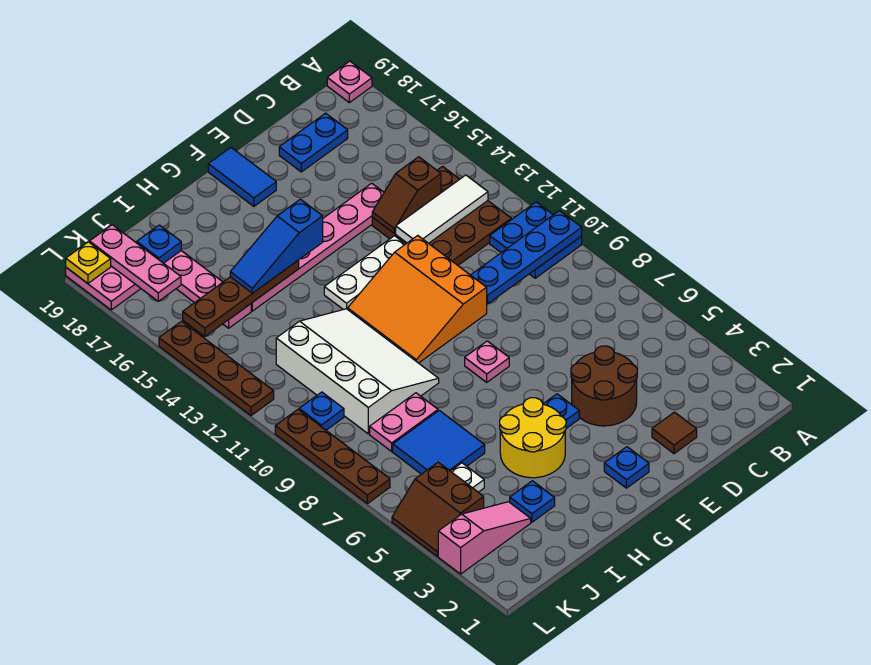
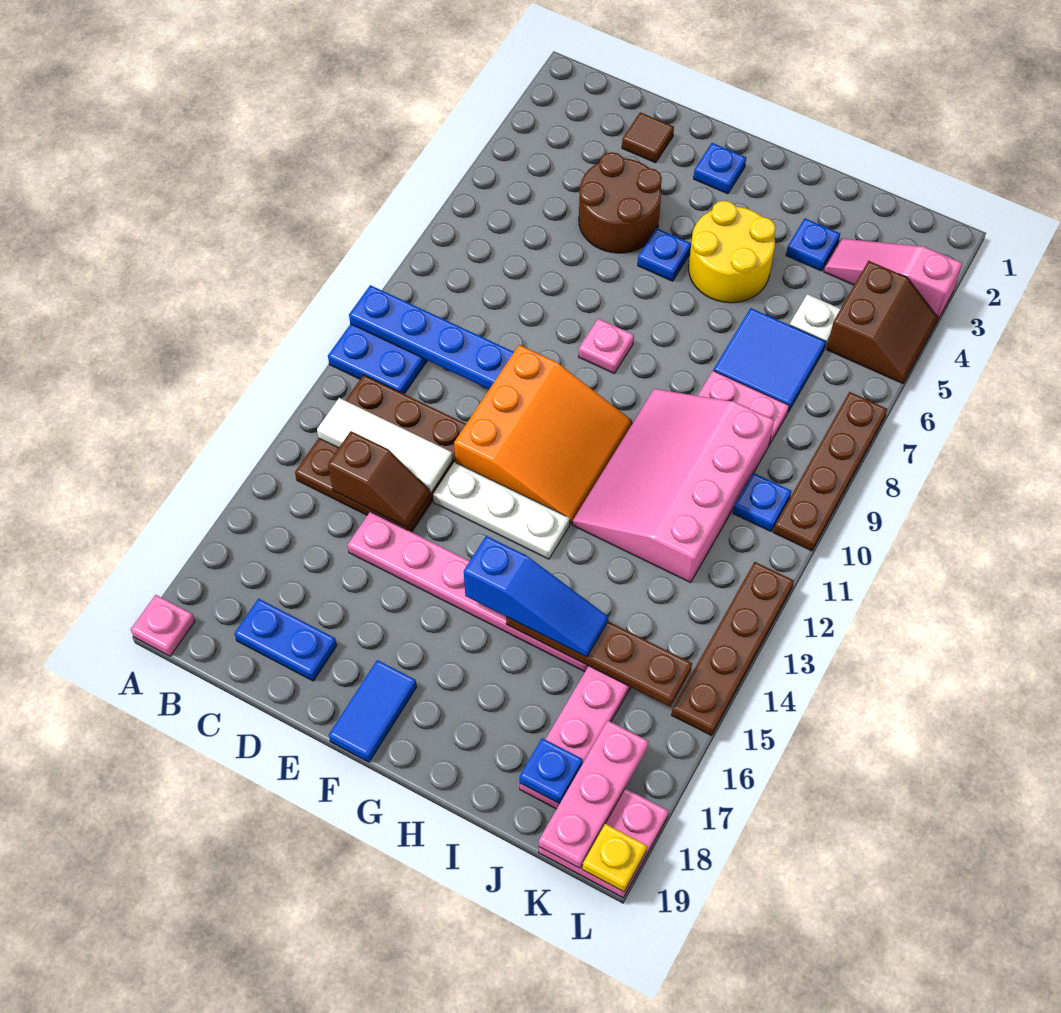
white slope H9:J12 level 1 top J -> pink slope H9:J12 level 1 top J

